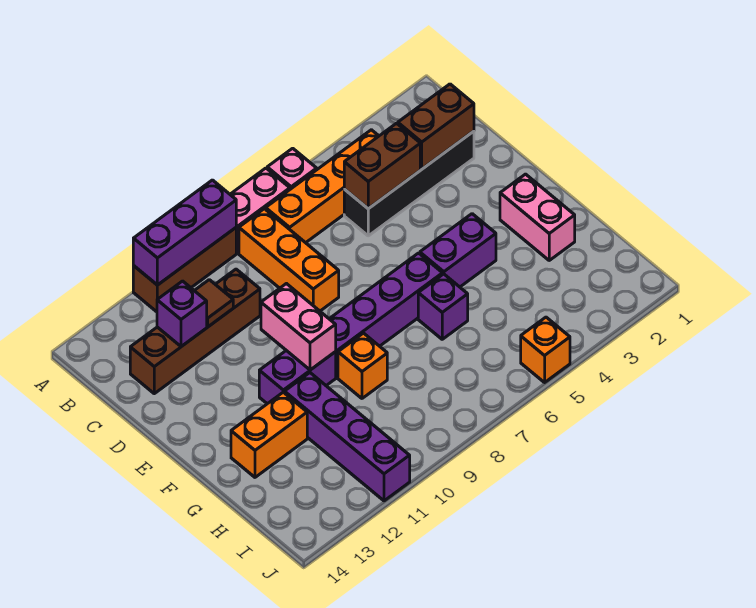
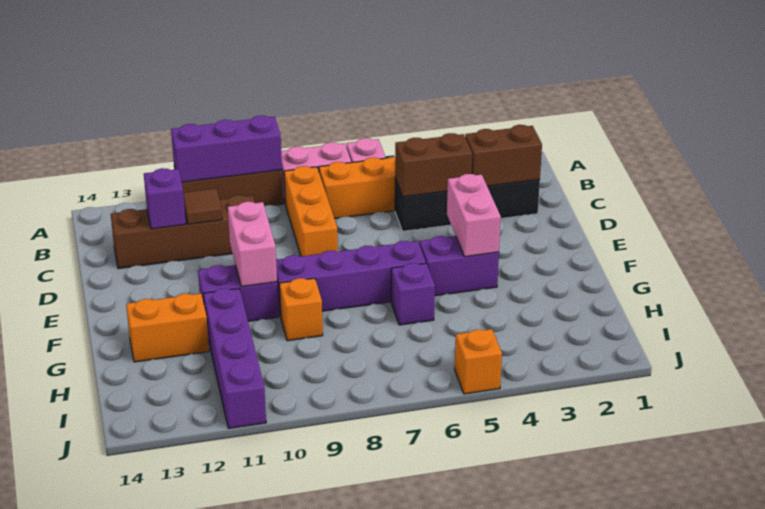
pink brick F2:G2 level 1 -> pink brick E4:F4 level 2

